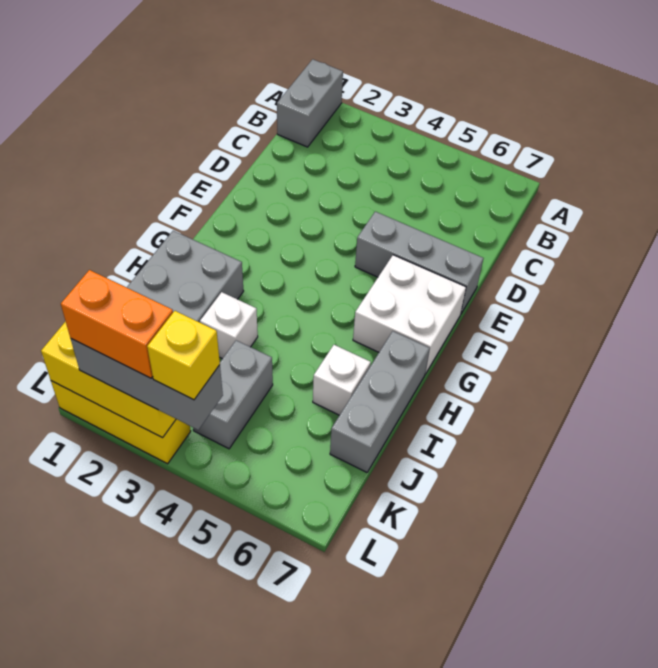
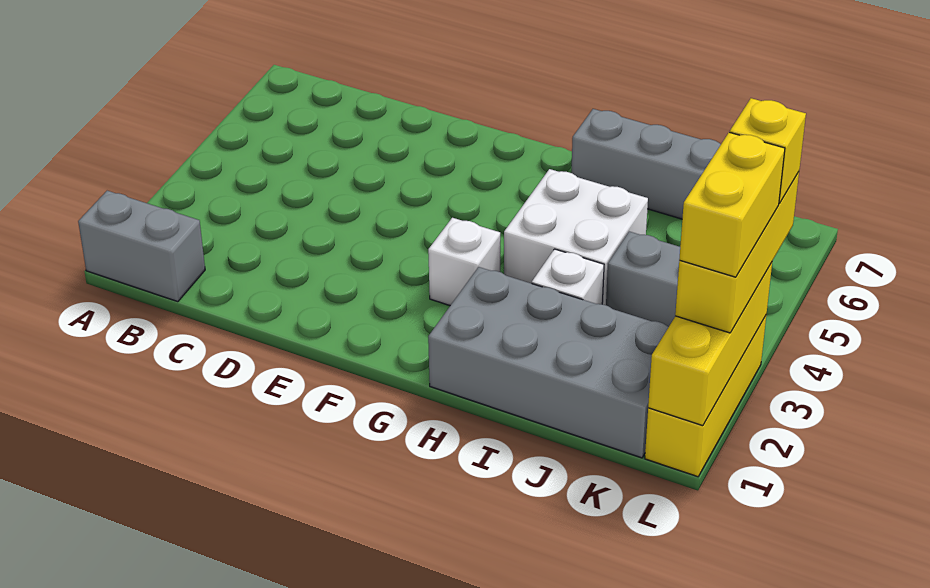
grey brick E5:E7 level 1 -> none
white brick F6:G7 level 1 -> white brick H4:I5 level 1
white brick I6 level 1 -> white brick G3 level 1
grey brick L2:L4 level 3 -> yellow brick L2:L4 level 3
orange brick L2:L3 level 4 -> yellow brick L2:L3 level 4

